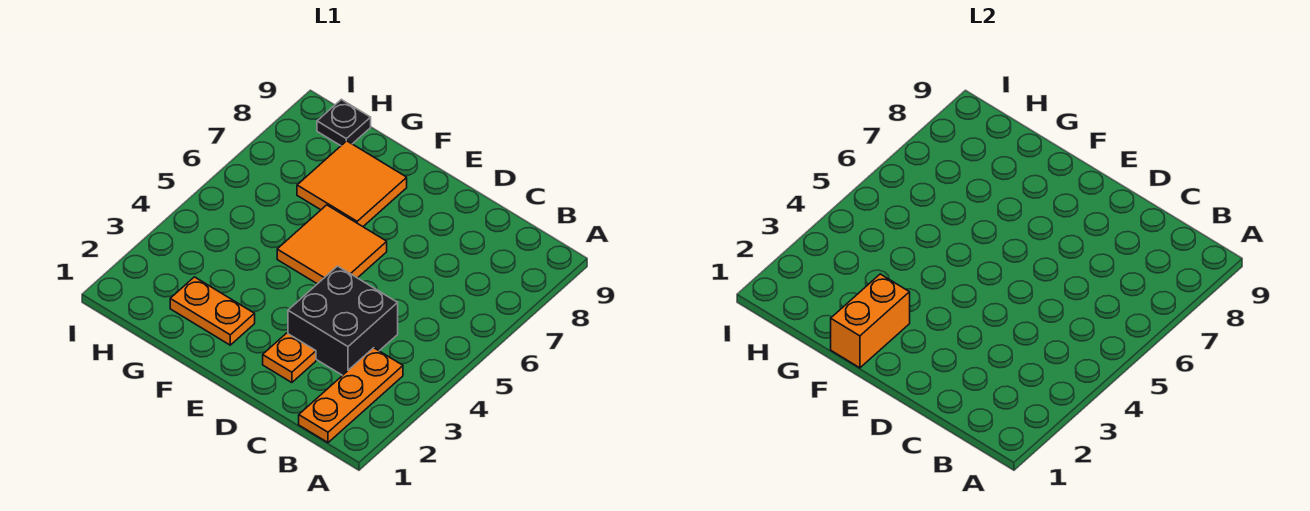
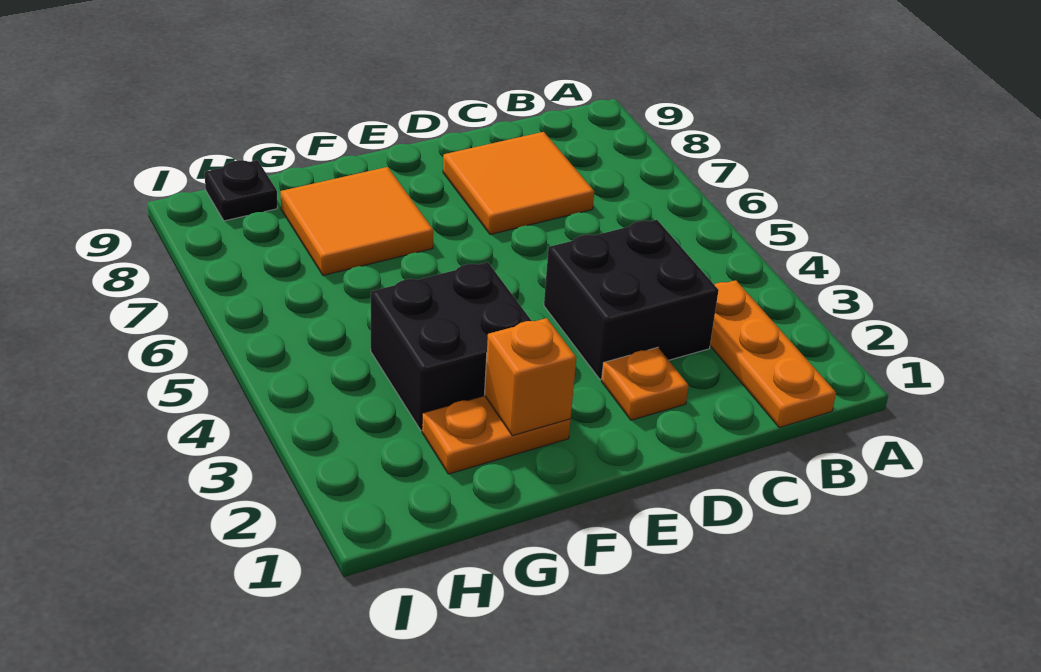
orange tile E5:F6 level 1 -> orange tile C7:D8 level 1
orange brick F1:F2 level 2 -> orange brick F2 level 2
none -> black brick F3:G4 level 1

